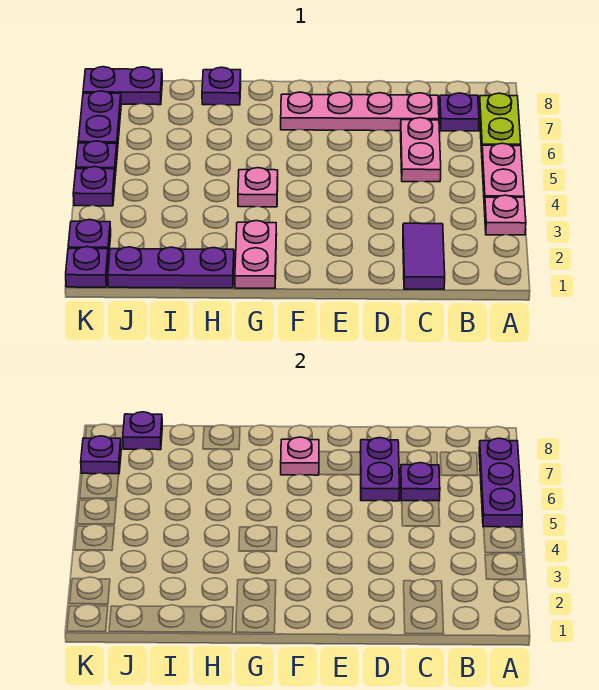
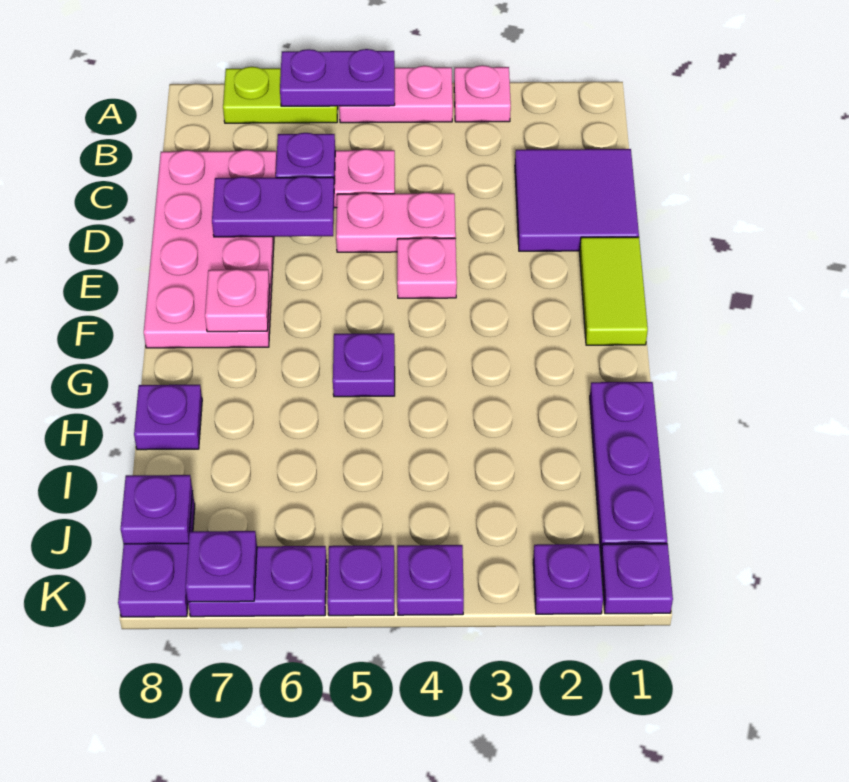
purple plate A5:A7 level 2 -> purple plate A5:A6 level 2
purple plate B7 level 1 -> purple plate G5 level 1
purple tile C1:C2 level 1 -> purple tile C1:D2 level 1
pink plate C7:F7 level 1 -> pink plate C7:F8 level 1
none -> lime tile E1:F1 level 1
pink plate G1:G2 level 1 -> pink plate D4:D5 level 1
pink plate G4 level 1 -> pink plate E4 level 1

